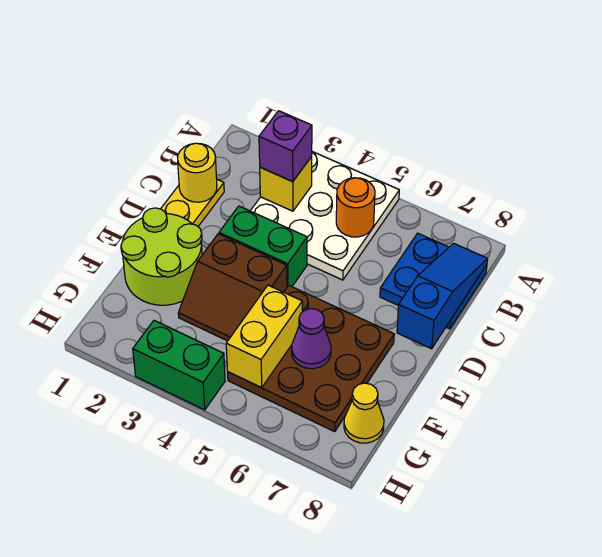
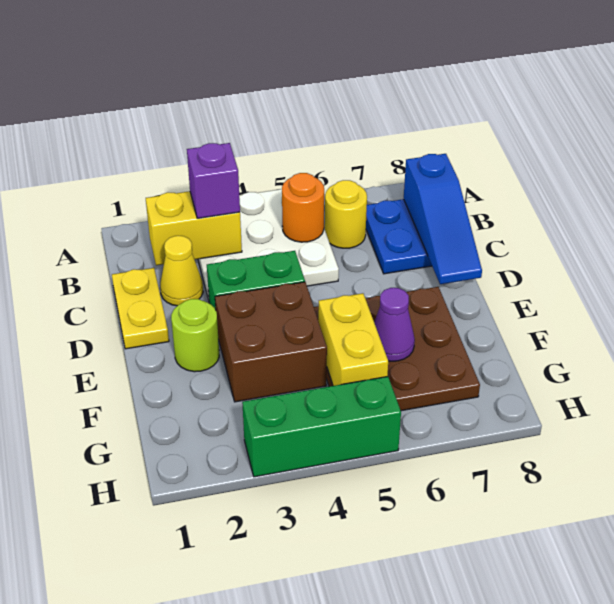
yellow brick B3 level 2 -> yellow brick B2:B3 level 2
blue slope B8:D8 level 2 top D -> blue slope B8:D8 level 2 top B
yellow round brick C1 level 2 -> yellow round brick B6 level 1
lime round brick E1:F2 level 1 -> lime round brick E2 level 1
brown slope E3:F4 level 1 top E -> brown brick E3:F4 level 1
yellow cone G8 level 1 -> yellow cone C2 level 1
green brick H3:H4 level 1 -> green brick H3:H5 level 1

